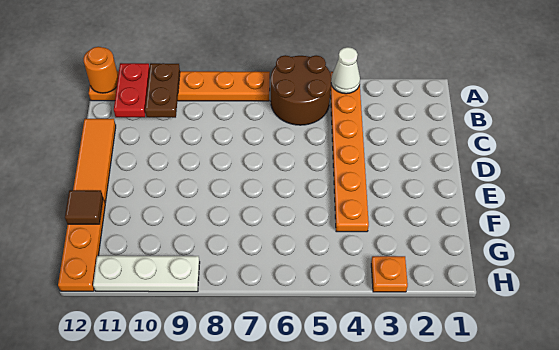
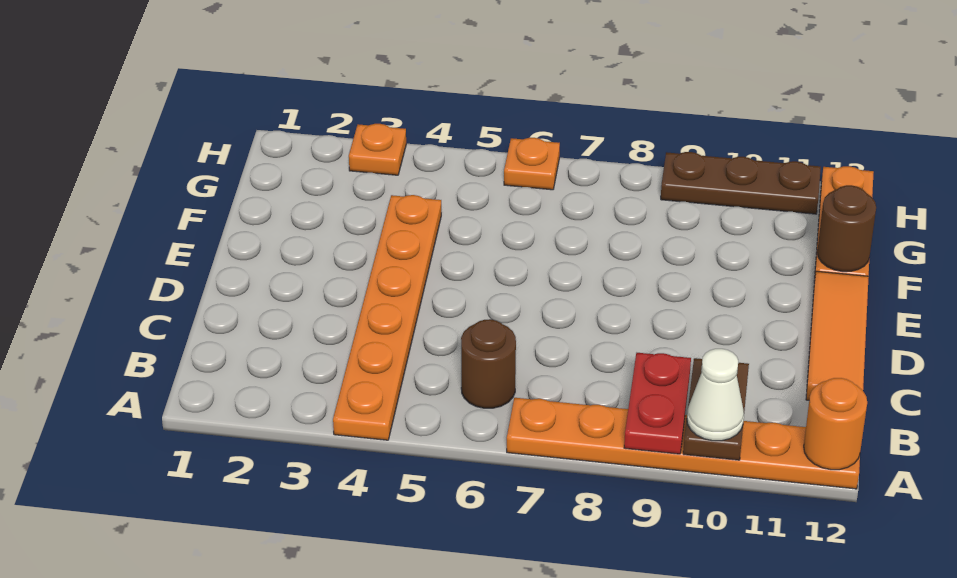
white cone A4 level 2 -> white cone A10 level 3
brown round brick A5:B6 level 1 -> brown round brick B6 level 1
red plate A11:B11 level 2 -> red plate A9:B9 level 2
brown tile F12 level 2 -> brown round brick F12 level 2
none -> orange plate H6 level 1
white plate H9:H11 level 1 -> brown plate H9:H11 level 1

